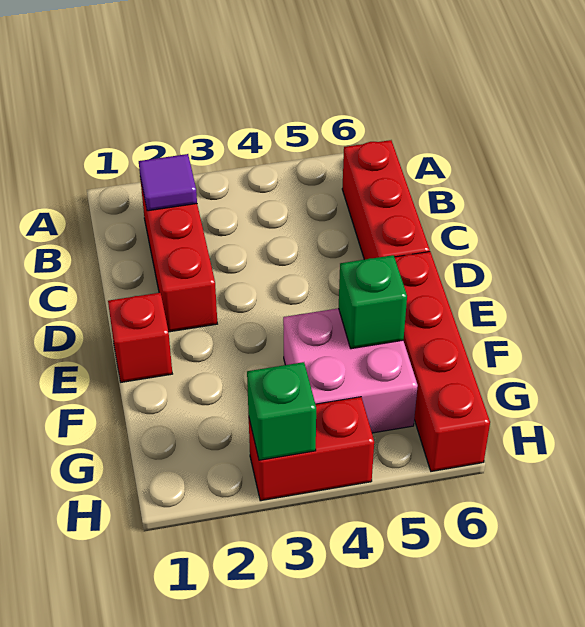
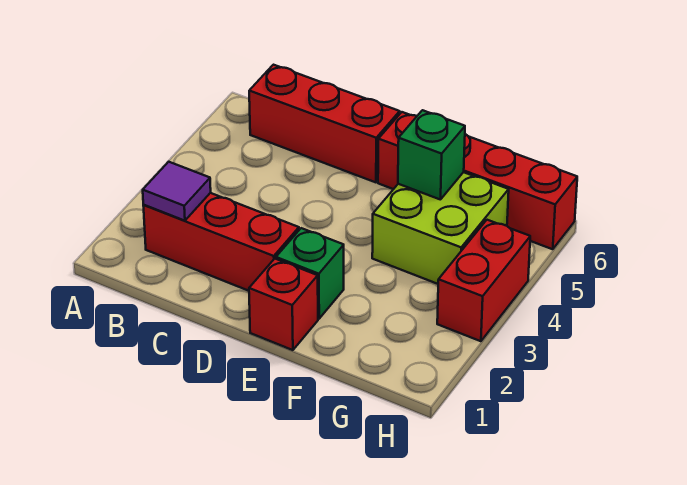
pink brick F4:G5 level 1 -> lime brick F4:G5 level 1
green brick H3 level 2 -> green brick E2 level 1

